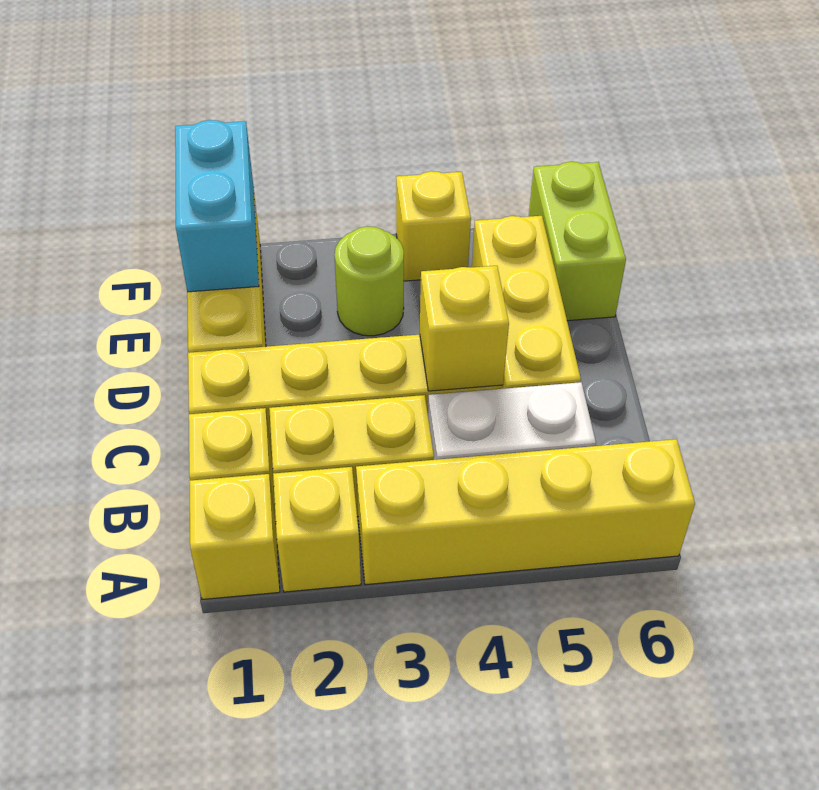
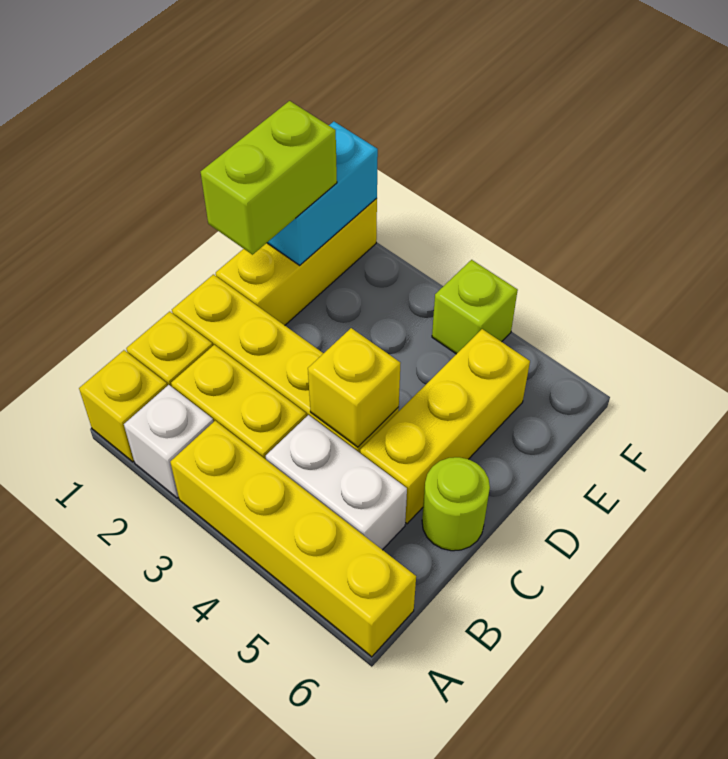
yellow brick A2 level 1 -> white brick A2 level 1
lime round brick E3 level 1 -> lime round brick C6 level 1
lime brick E6:F6 level 1 -> lime brick D1:E1 level 3
yellow brick F4 level 1 -> lime brick F4 level 1

